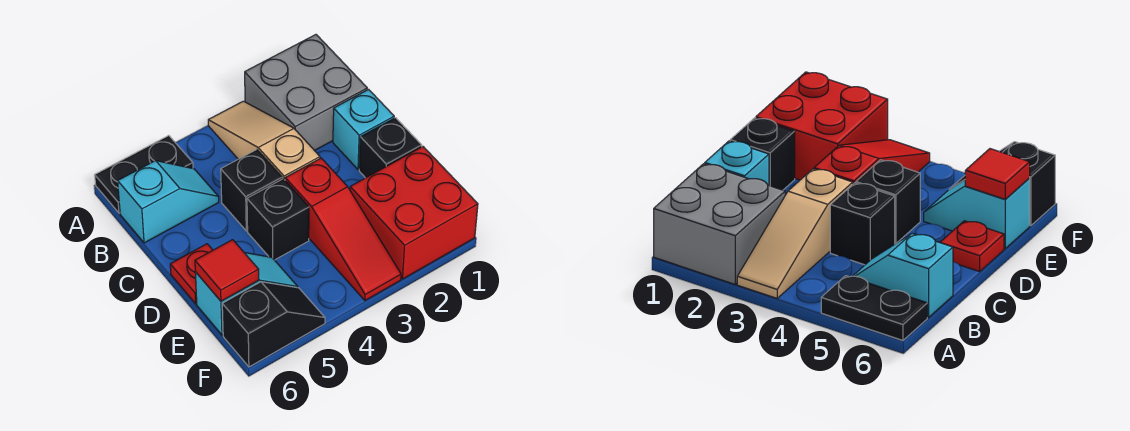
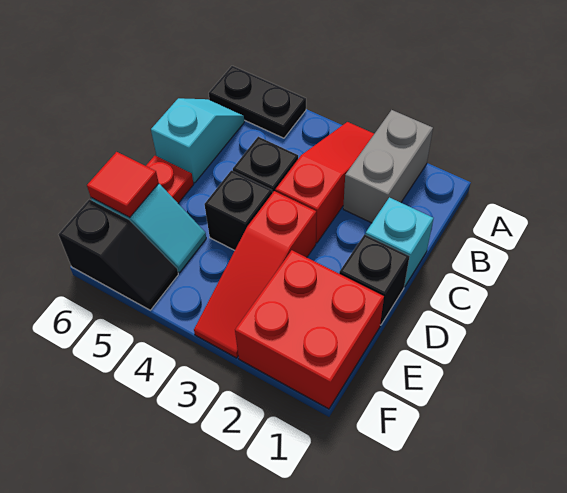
grey brick A1:B2 level 1 -> grey brick A2:B2 level 1
tan slope A3:C3 level 1 top C -> red slope A3:C3 level 1 top C
cyan slope B5:B6 level 1 top 6 -> cyan slope B6:C6 level 1 top C

